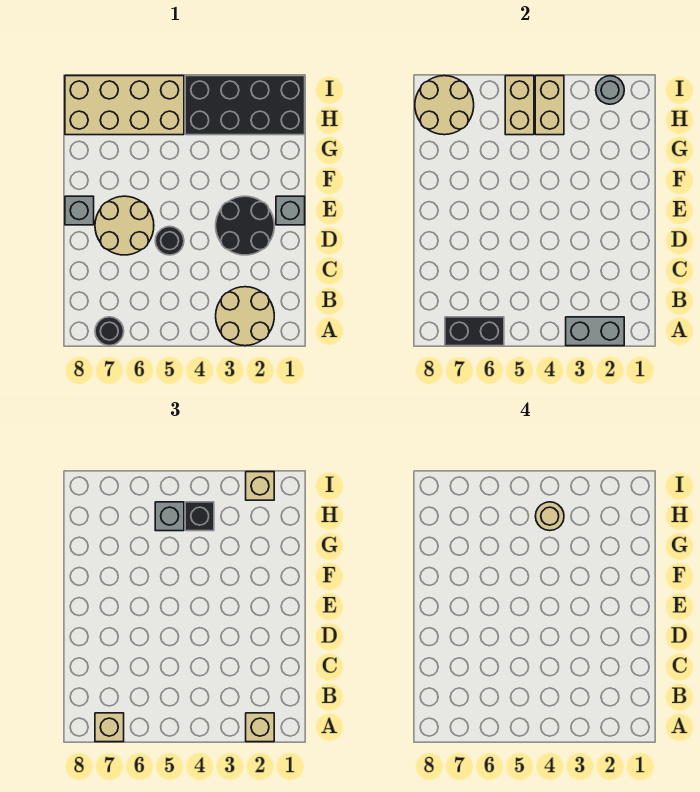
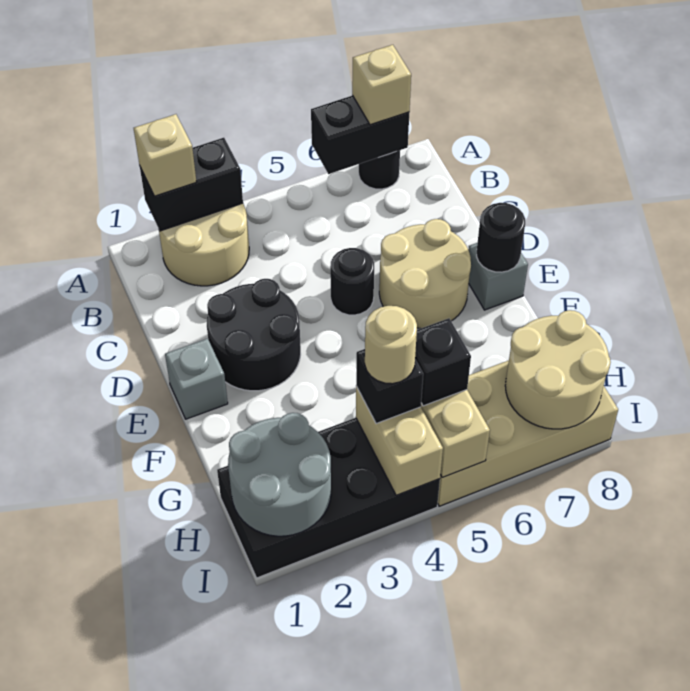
grey brick A2:A3 level 2 -> black brick A2:A3 level 2
none -> black round brick E8 level 2
grey brick H5 level 3 -> black brick H5 level 3
grey round brick I2 level 2 -> grey round brick H1:I2 level 2
tan brick I2 level 3 -> none

